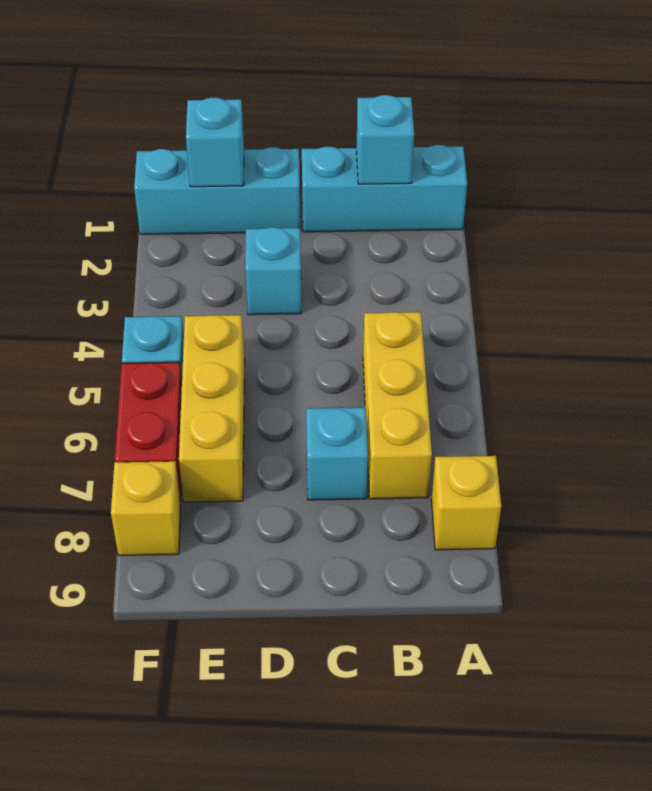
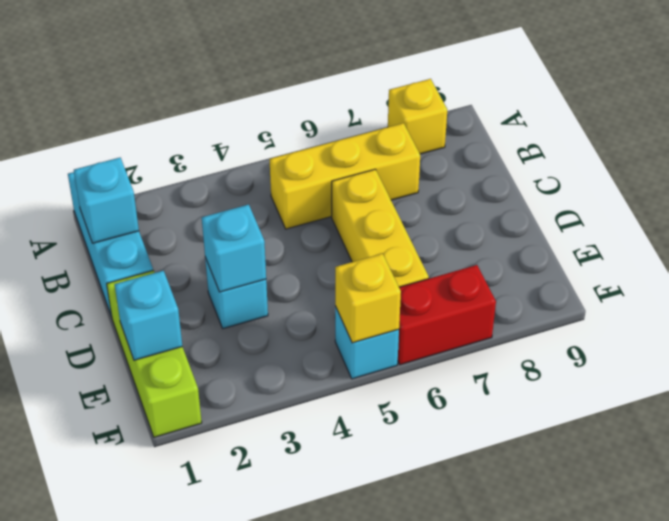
cyan brick C7 level 1 -> cyan brick D3 level 2
cyan brick D1:F1 level 1 -> lime brick D1:F1 level 1
yellow brick E5:E7 level 1 -> yellow brick C6:E6 level 1
yellow brick F8 level 1 -> yellow brick F5 level 2

